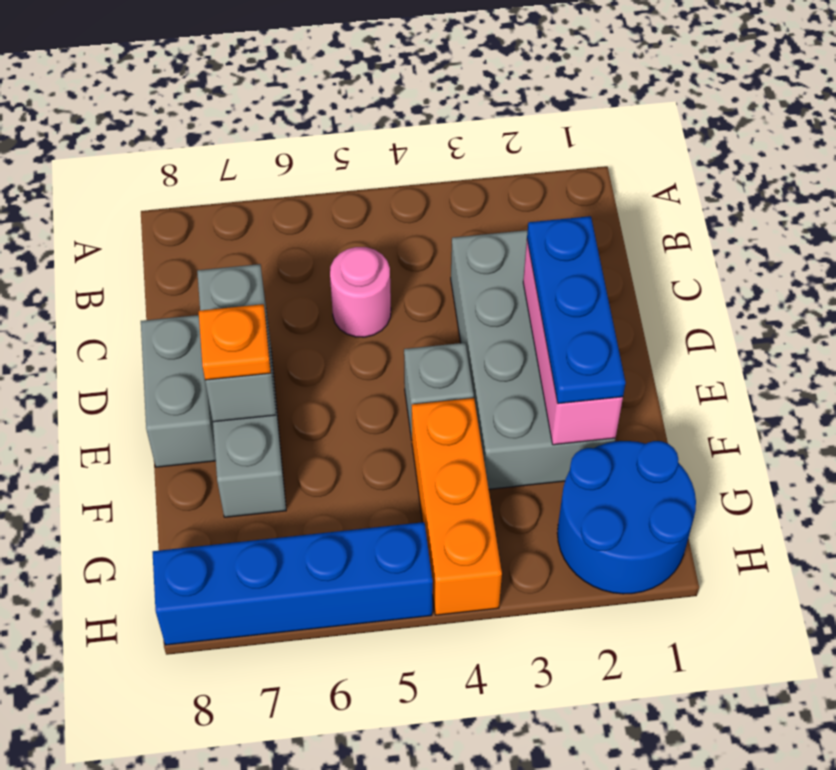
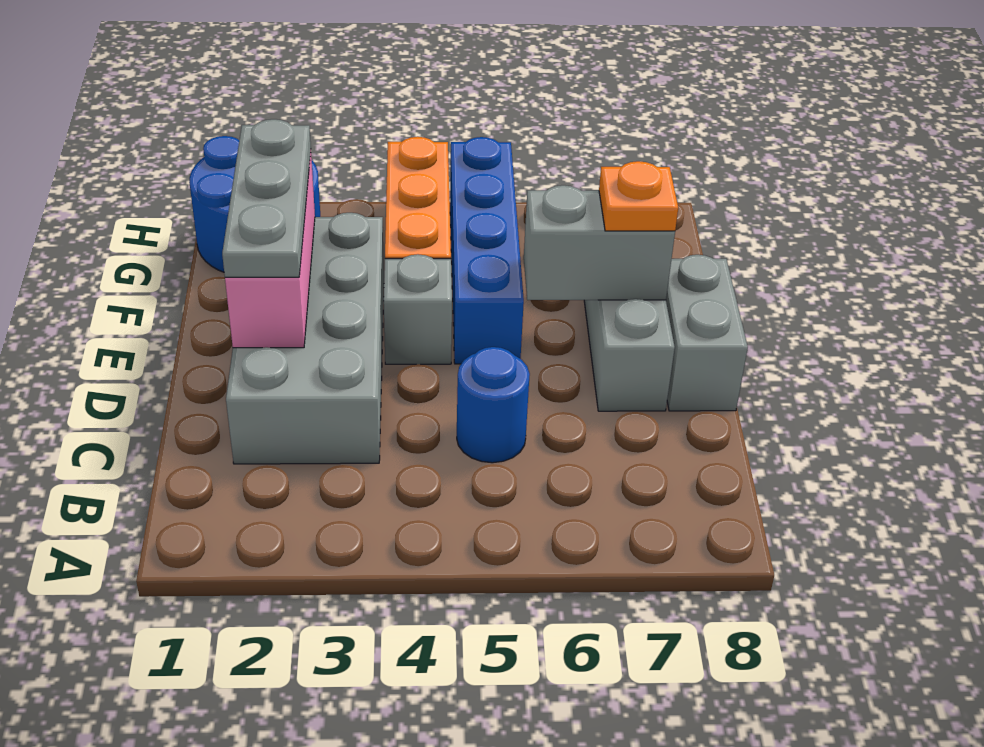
pink round brick C5 level 1 -> blue round brick C5 level 1
blue plate D2:F2 level 3 -> grey plate D2:F2 level 3
grey brick D7:E7 level 2 -> grey brick E6:E7 level 2
blue brick H5:H8 level 1 -> blue brick E5:H5 level 1

